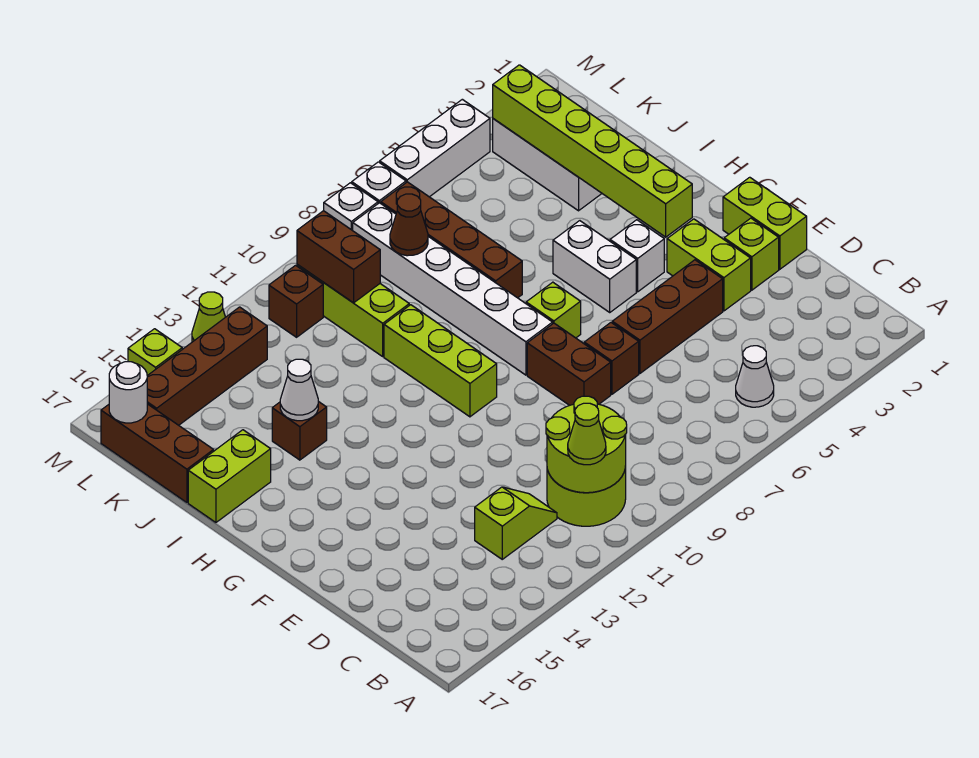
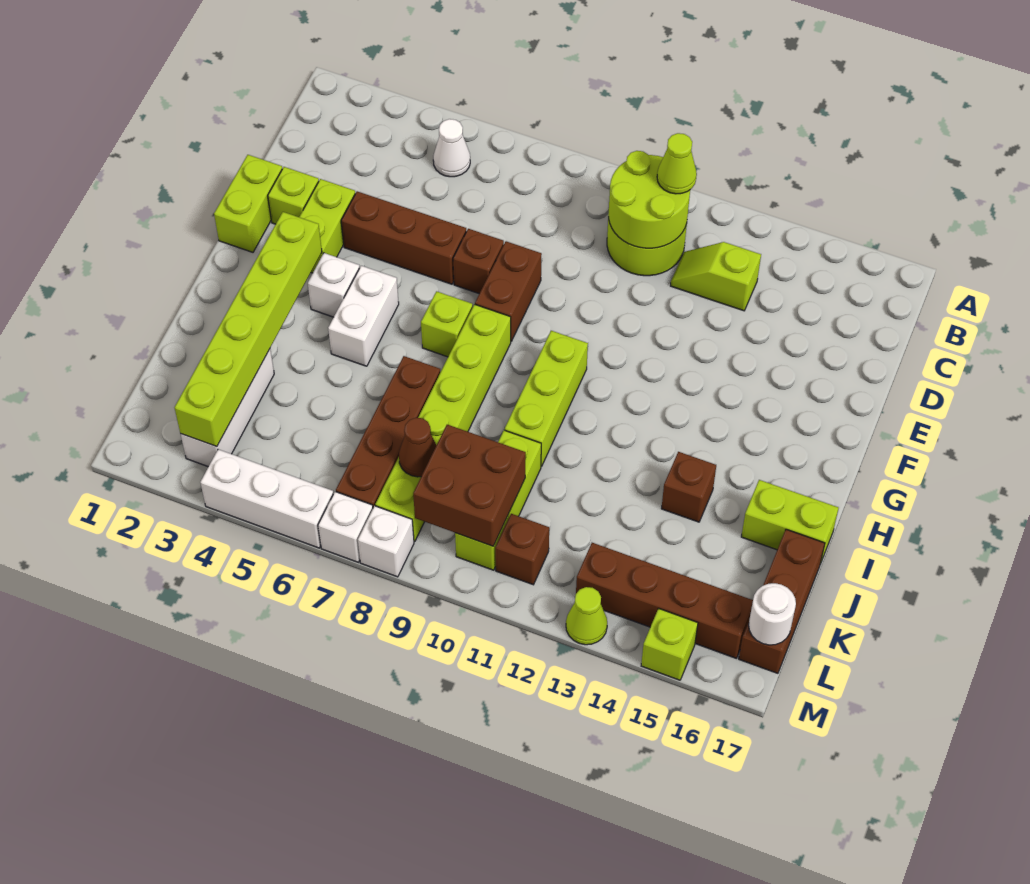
white brick G8:L8 level 1 -> lime brick G8:L8 level 1
white cone I14 level 2 -> none
brown brick K10:L10 level 2 -> brown brick K9:L10 level 2

